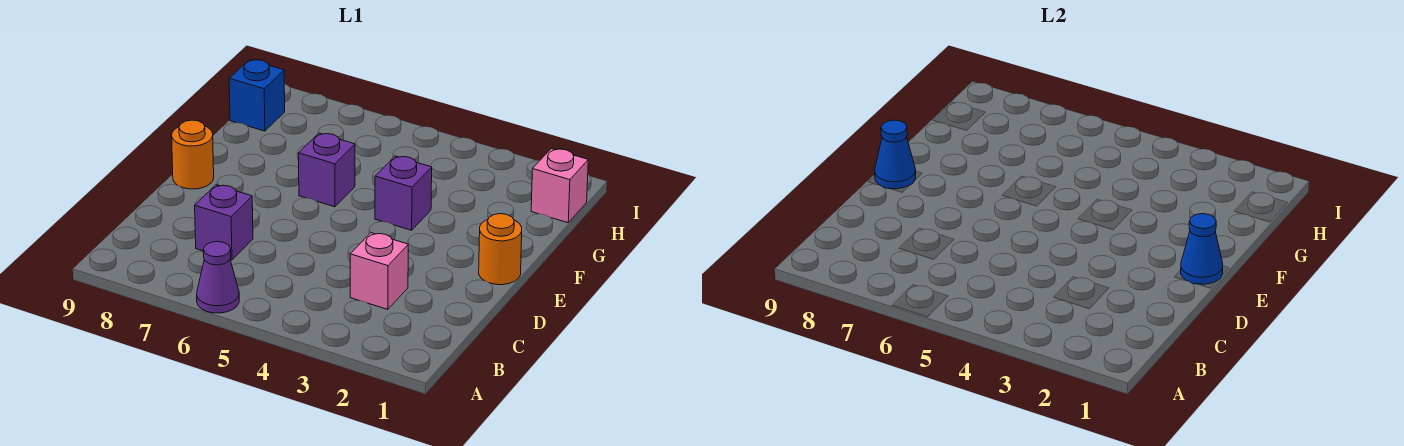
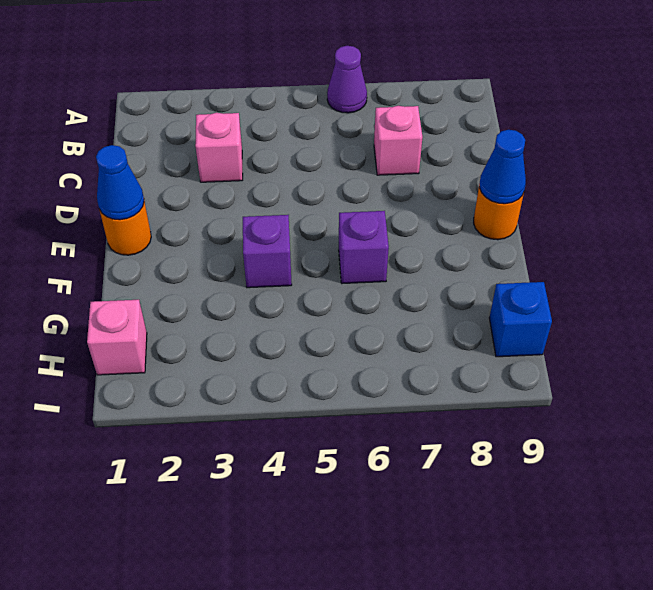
purple brick C7 level 1 -> pink brick C7 level 1

